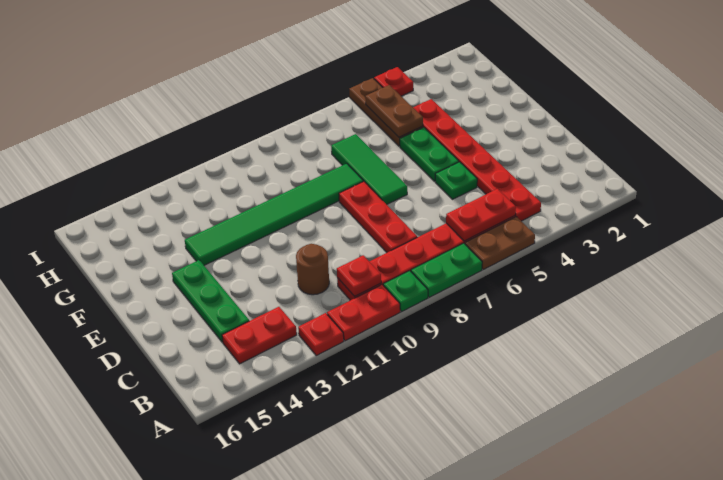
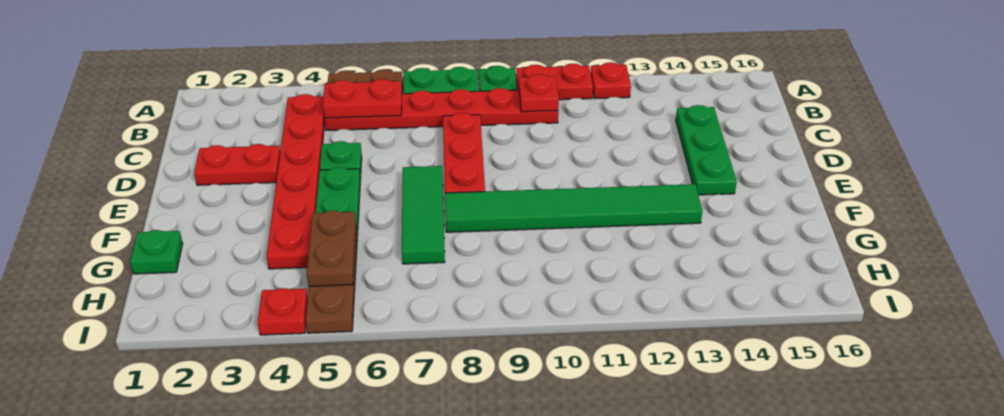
red plate B13:B14 level 1 -> red plate D2:D3 level 1
brown round brick C11 level 1 -> none
none -> green plate G1 level 1

